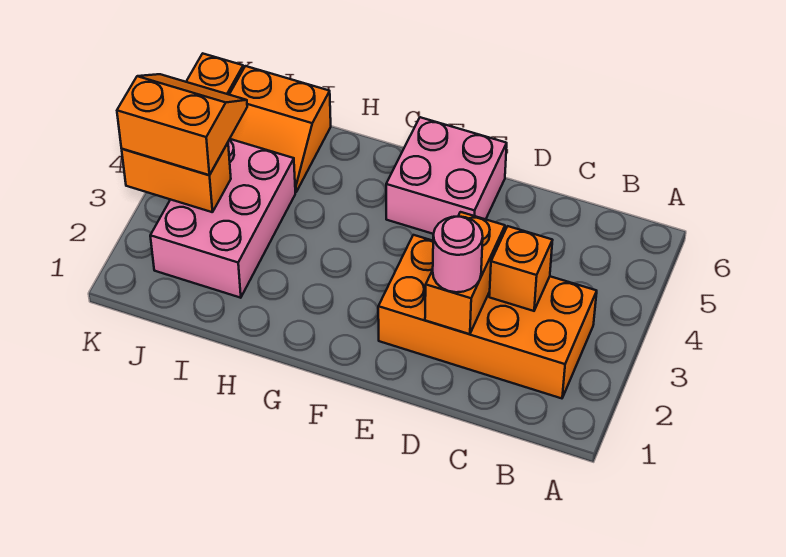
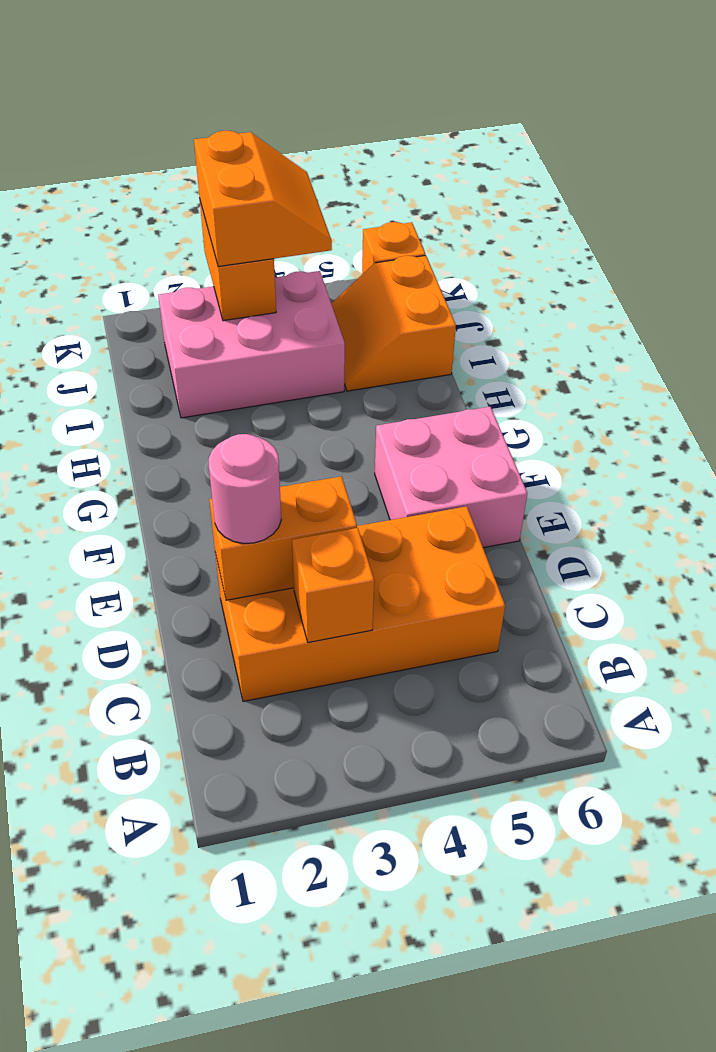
orange brick B2:E3 level 1 -> orange brick C2:D5 level 1

